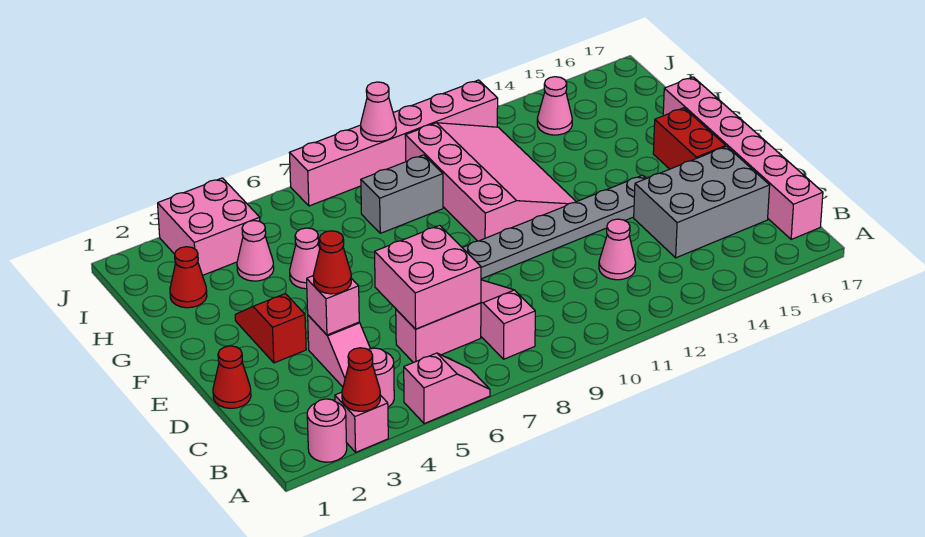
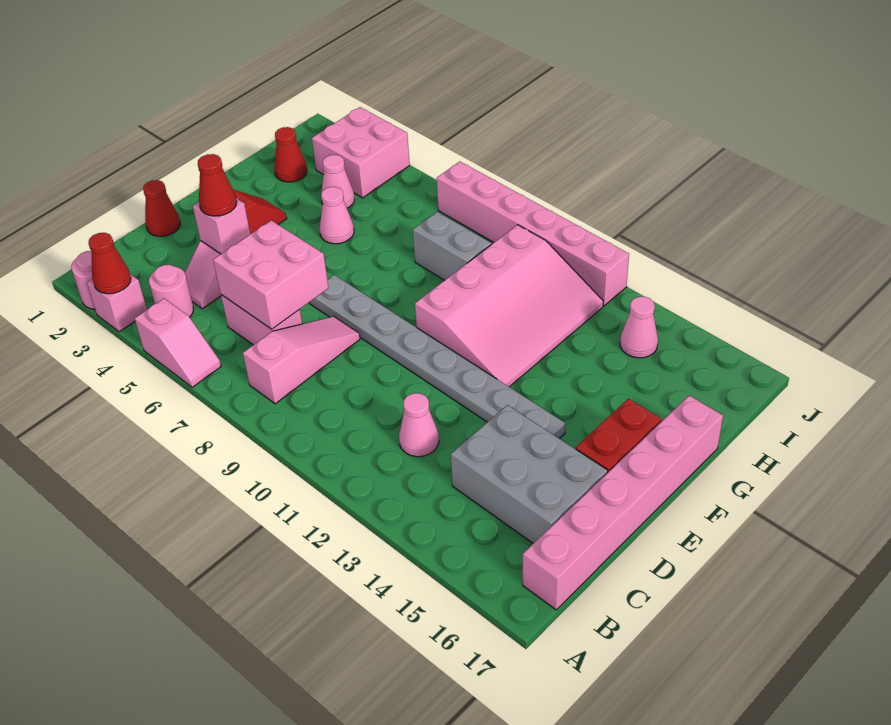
pink cone J9 level 2 -> none

